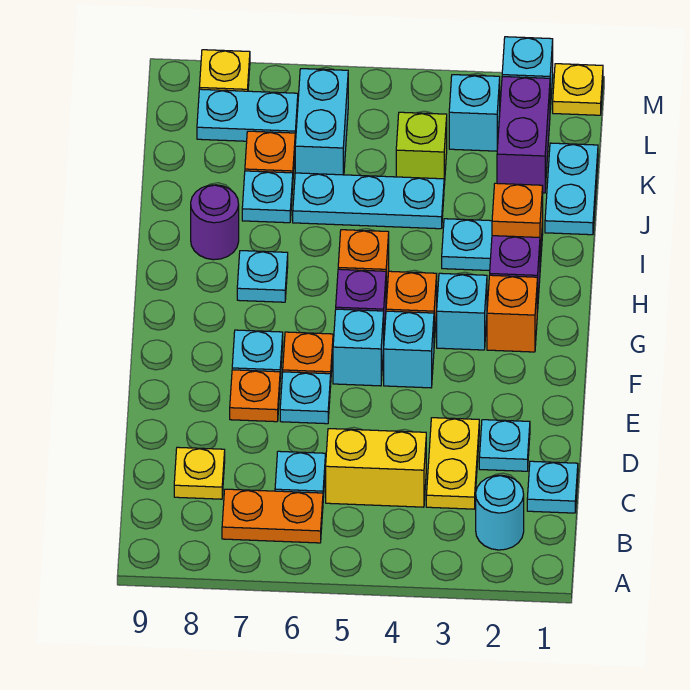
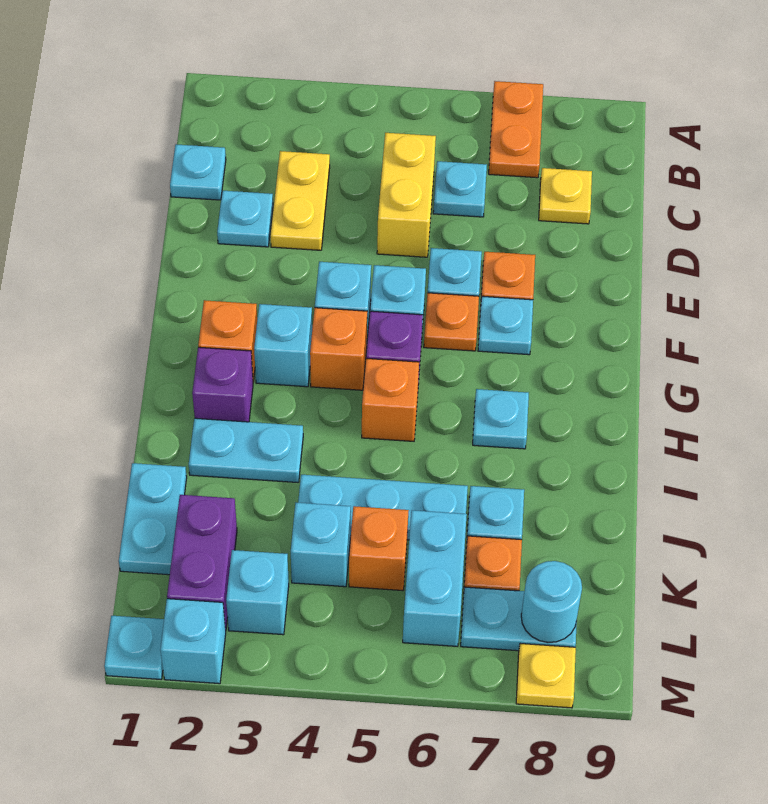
cyan round brick B2 level 1 -> cyan round brick L8 level 2
orange plate B6:B7 level 1 -> orange plate A7:B7 level 1
yellow brick C4:C5 level 1 -> yellow brick C5:D5 level 1
orange brick I2 level 2 -> orange brick K5 level 1
purple round brick I8 level 1 -> none
lime brick K4 level 1 -> cyan brick K4 level 1
yellow plate M1 level 1 -> cyan plate M1 level 1

